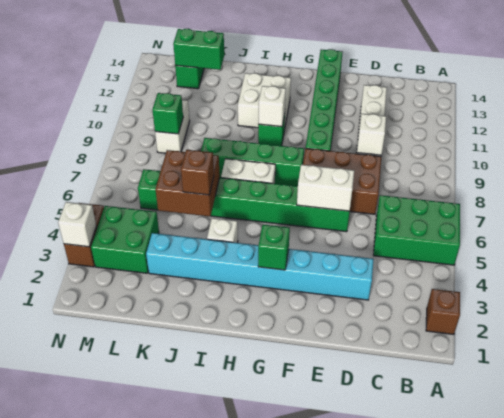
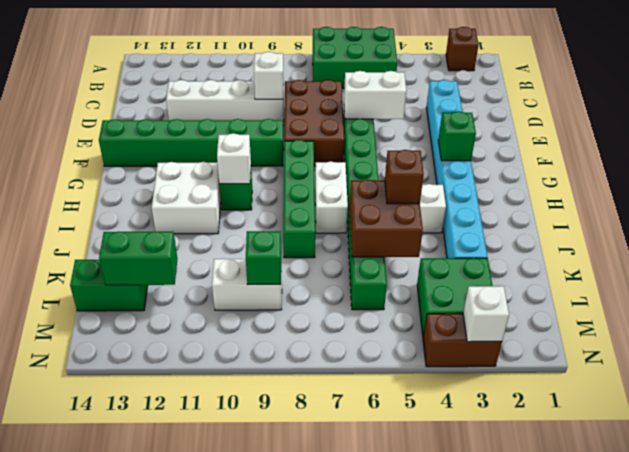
green brick A5:C6 level 1 -> green brick A5:B7 level 1
white brick E6:F6 level 2 -> white brick E5:E6 level 2
green brick K13:L13 level 2 -> green brick L12:L13 level 2

